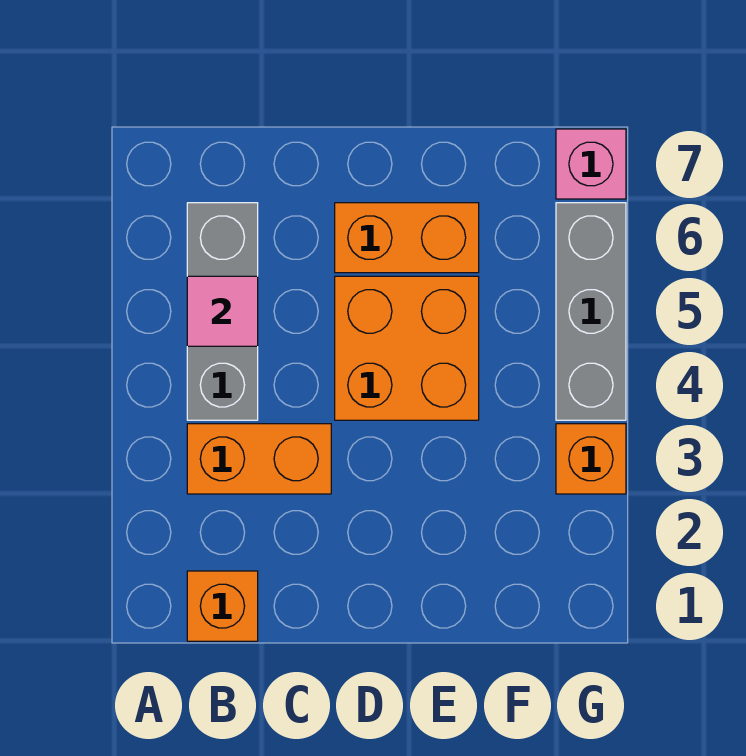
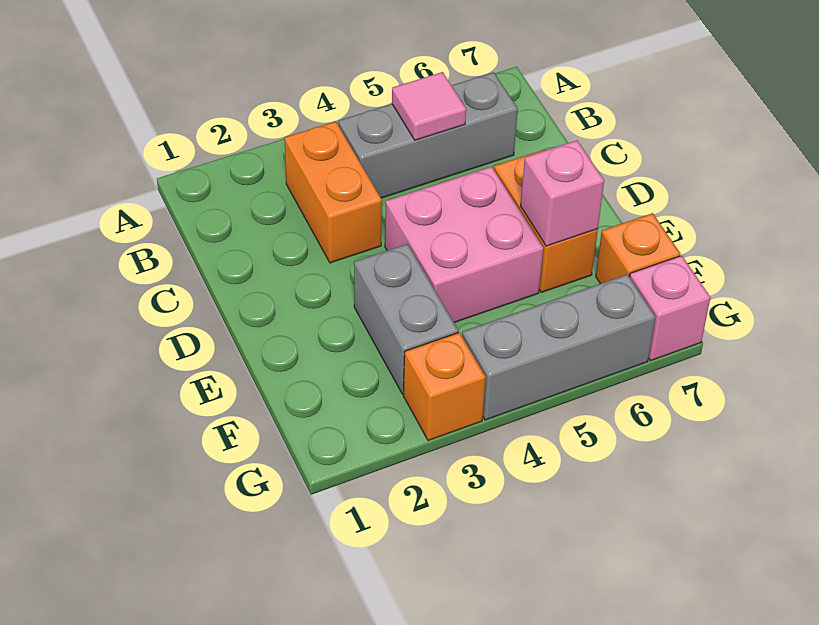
orange brick B1 level 1 -> orange brick F7 level 1
orange brick D4:E5 level 1 -> pink brick D4:E5 level 1
none -> grey brick E3:F3 level 1
none -> pink brick E6 level 2

